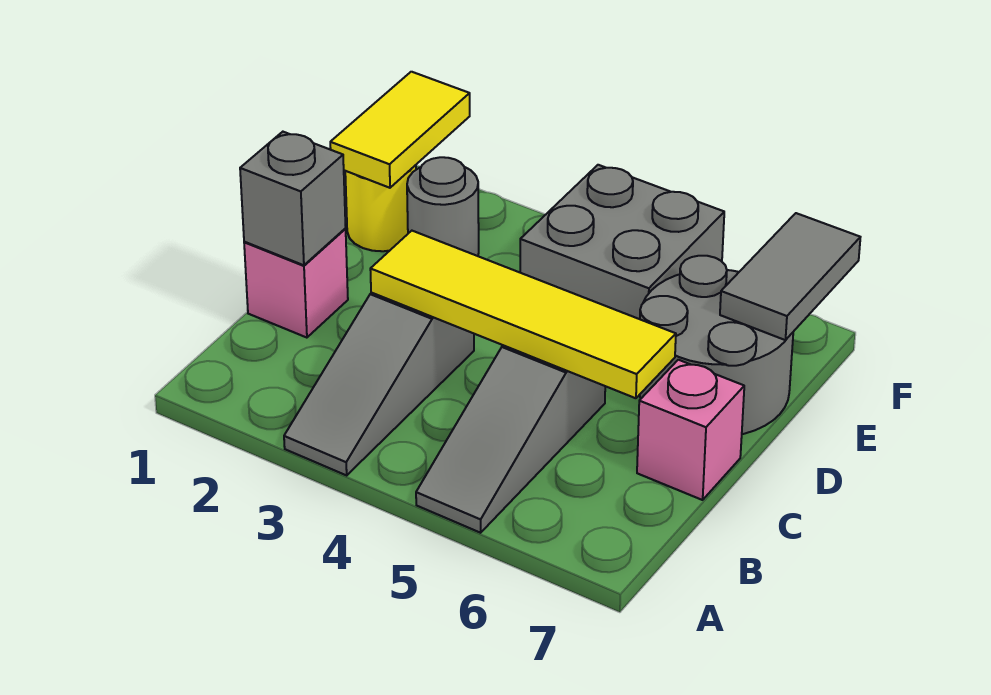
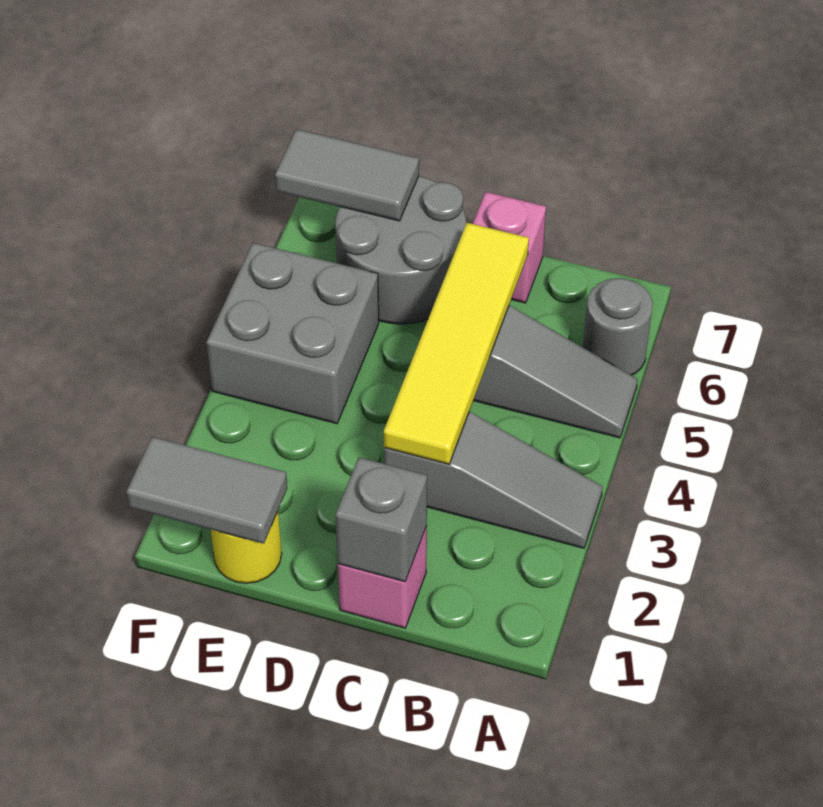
yellow tile E1:F1 level 2 -> grey tile E1:F1 level 2
grey round brick E2 level 1 -> grey round brick A6 level 1

